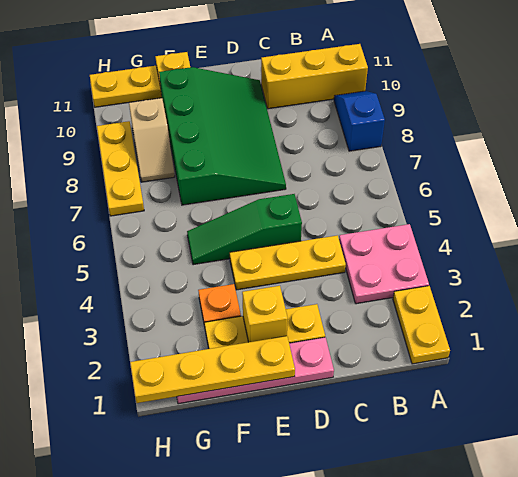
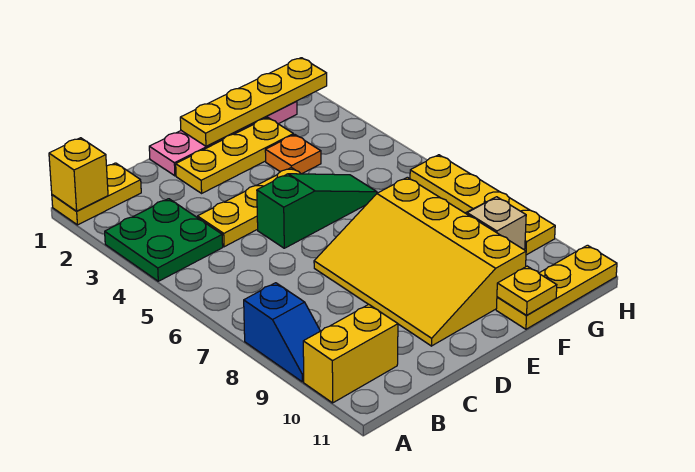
yellow plate A1:A2 level 1 -> yellow plate A1:B1 level 1
pink plate A3:B4 level 1 -> green plate A3:B4 level 1
yellow brick A10:C10 level 1 -> yellow brick A10:B10 level 1
green slope D7:F10 level 1 top F -> yellow slope D7:F10 level 1 top F
yellow brick E2 level 2 -> yellow brick A1 level 2
yellow plate H7:H9 level 1 -> yellow plate H6:H9 level 1

